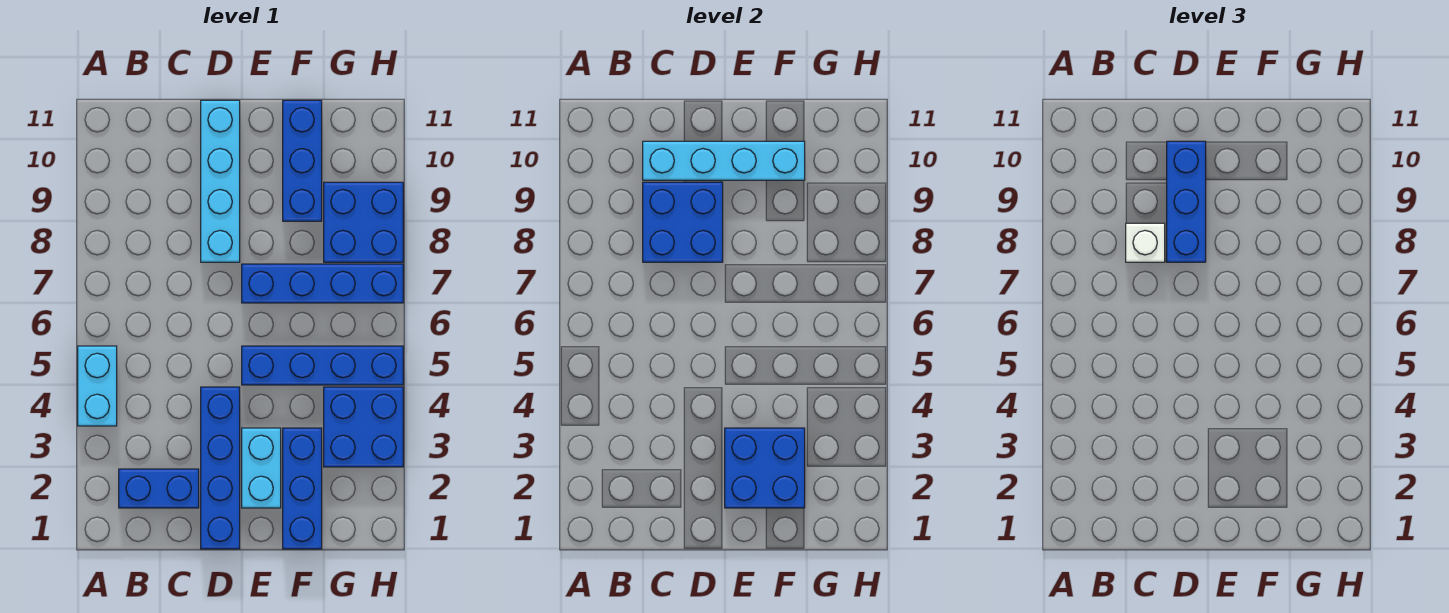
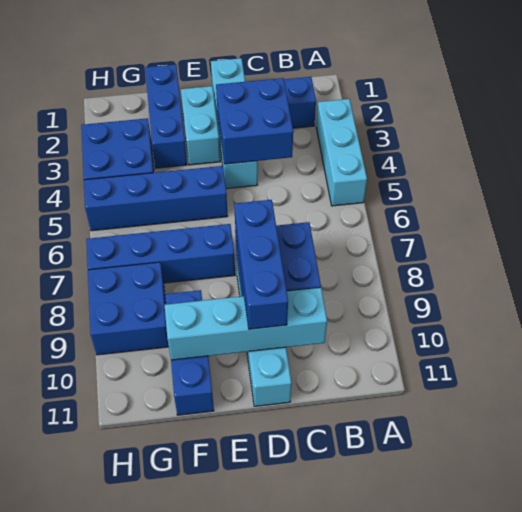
cyan brick A4:A5 level 1 -> cyan brick A3:A5 level 1
white brick C8 level 3 -> none
blue brick D1:D4 level 1 -> cyan brick D1:D4 level 1
blue brick E2:F3 level 2 -> blue brick C3:D4 level 2

